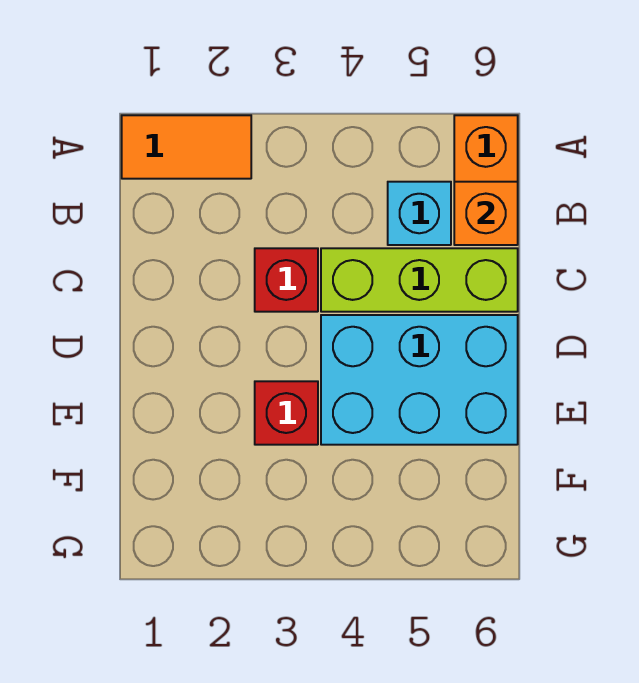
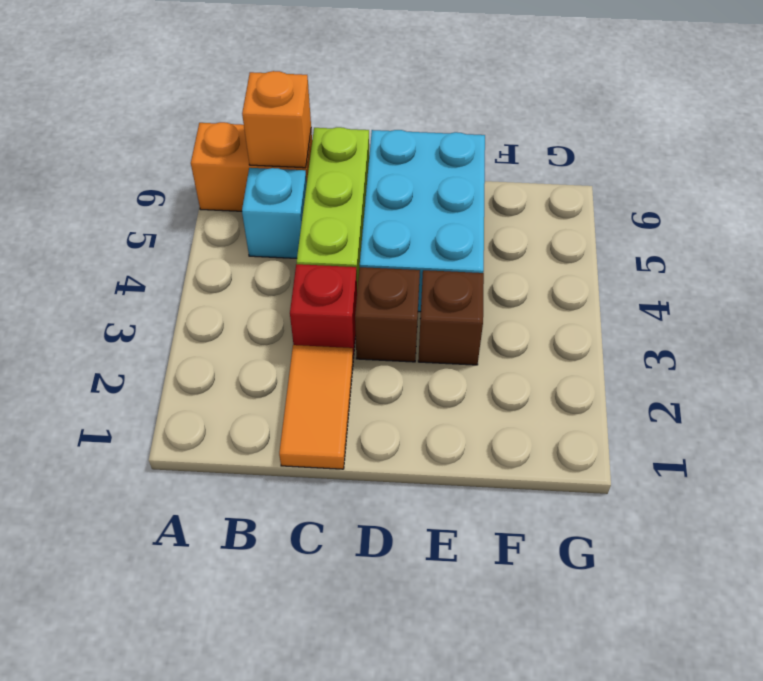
orange tile A1:A2 level 1 -> orange tile C1:C2 level 1
none -> brown brick D3 level 1
red brick E3 level 1 -> brown brick E3 level 1

